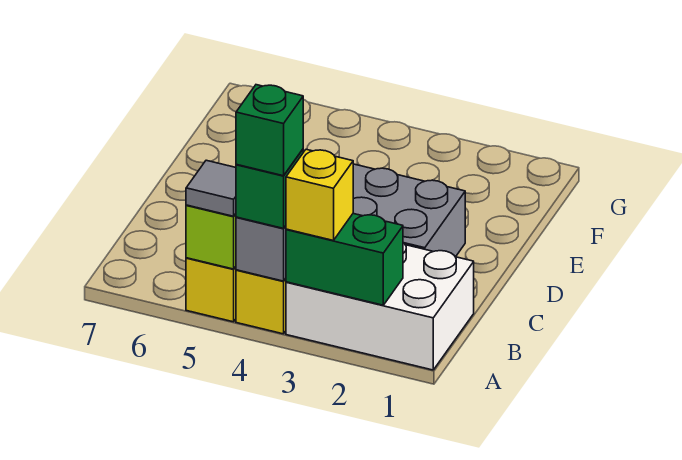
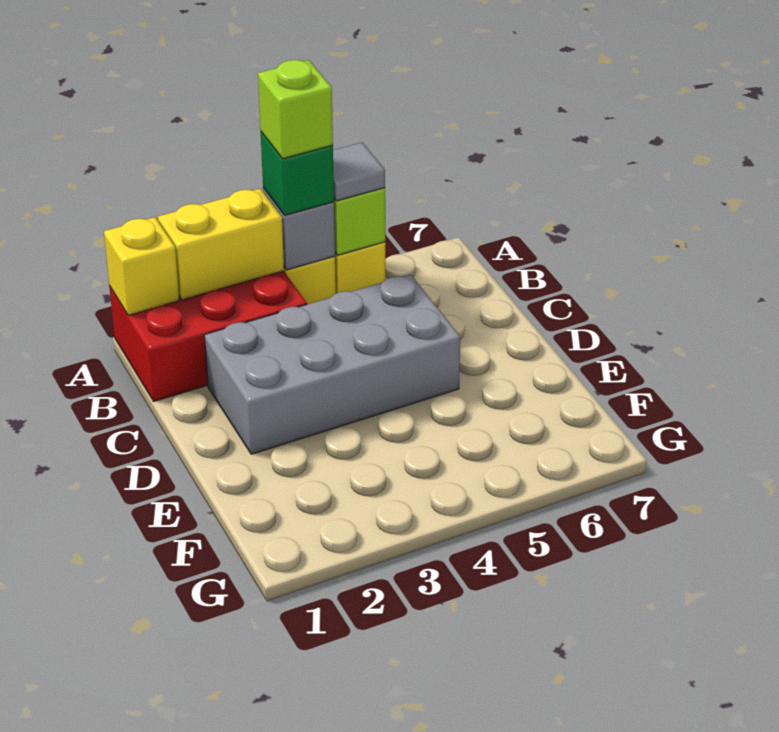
white brick A1:B3 level 1 -> red brick A1:B3 level 1
green brick A2:A3 level 2 -> yellow brick A2:A3 level 2
yellow brick A3 level 3 -> yellow brick A1 level 2
green brick A4 level 4 -> lime brick A4 level 4

